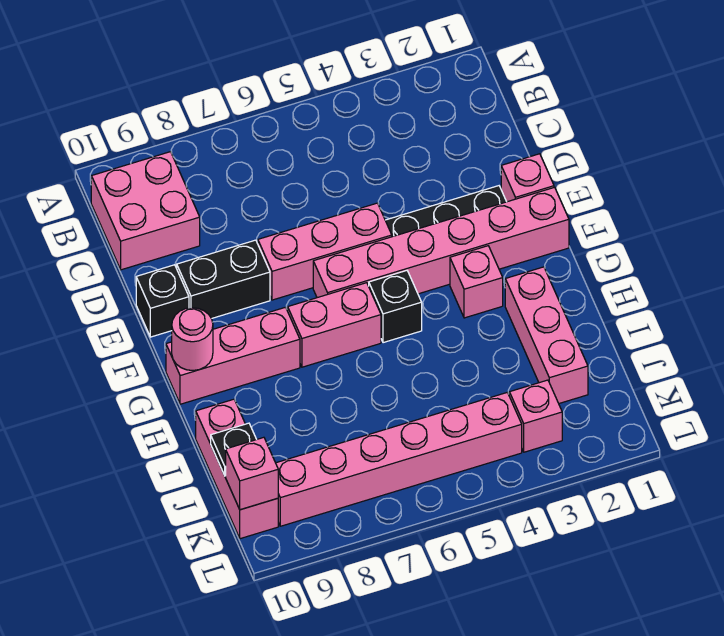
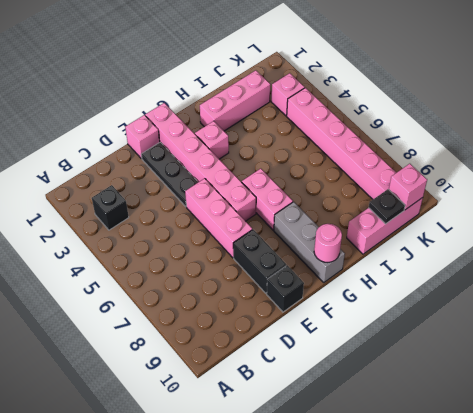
pink brick B9:C10 level 1 -> none
black brick G5 level 1 -> black brick B3 level 1
pink brick G8:G10 level 1 -> grey brick G8:G10 level 1

